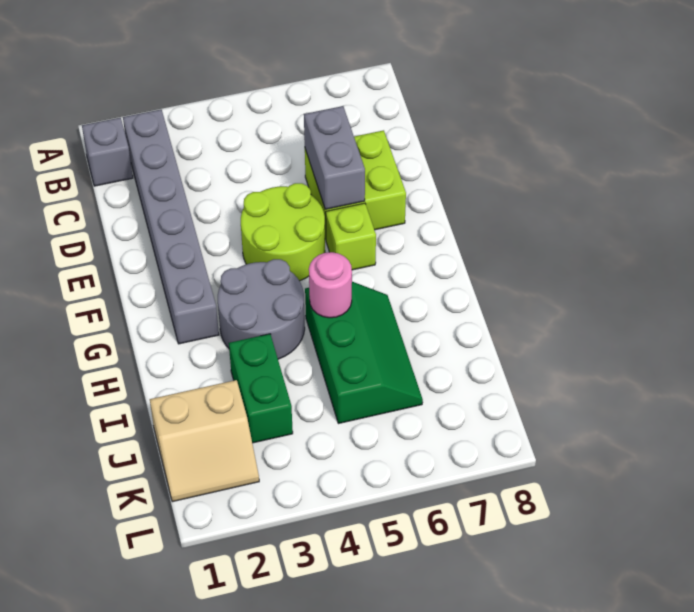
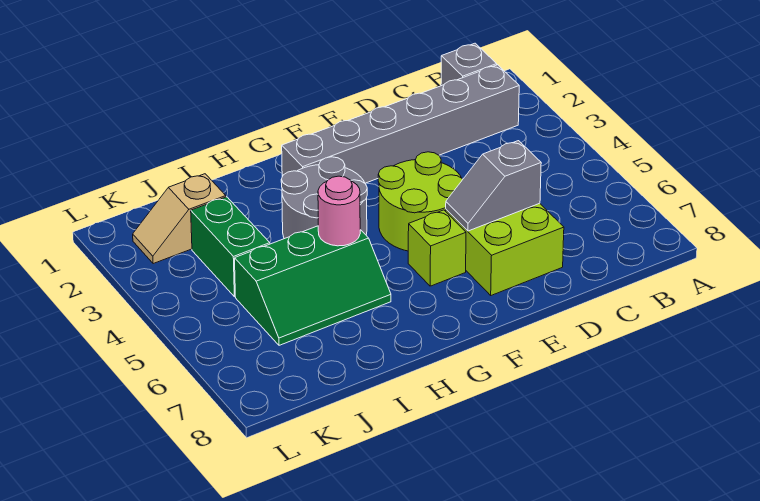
grey brick D6:E6 level 2 -> grey slope D6:E6 level 2 top D
green brick I3:J3 level 1 -> green brick J3:J4 level 1
tan slope J1:K2 level 1 top J -> tan slope J2:K2 level 1 top J

